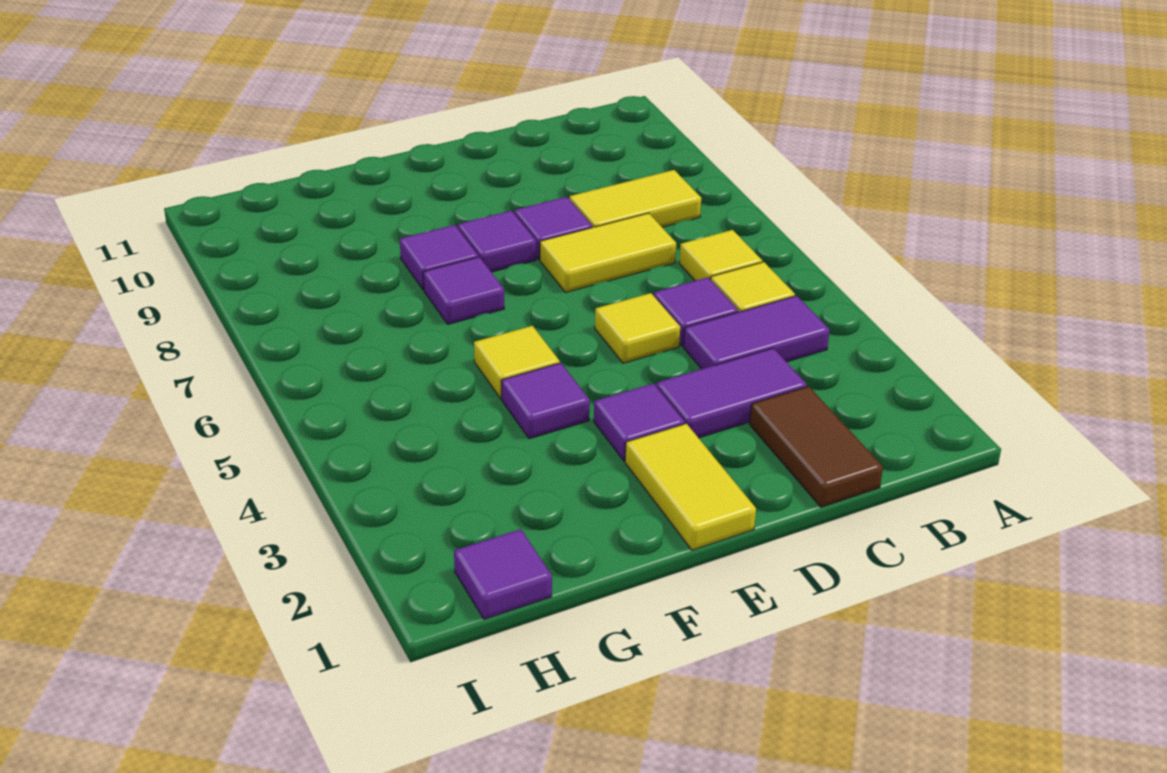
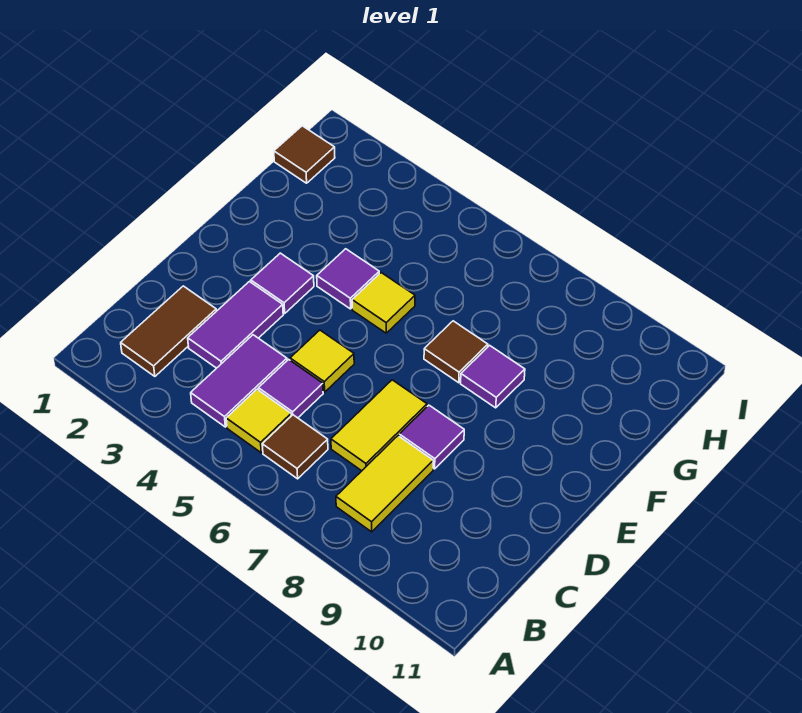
yellow tile B6 level 1 -> brown tile B6 level 1
brown tile C1:C2 level 1 -> brown tile B2:C2 level 1
yellow tile E1:E2 level 1 -> none
purple tile E8 level 1 -> none
purple tile F7 level 1 -> brown tile F7 level 1
purple tile H1 level 1 -> brown tile H1 level 1

